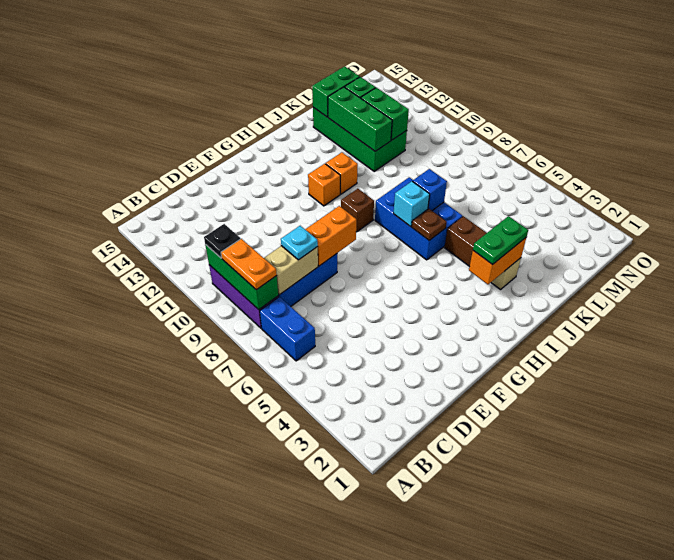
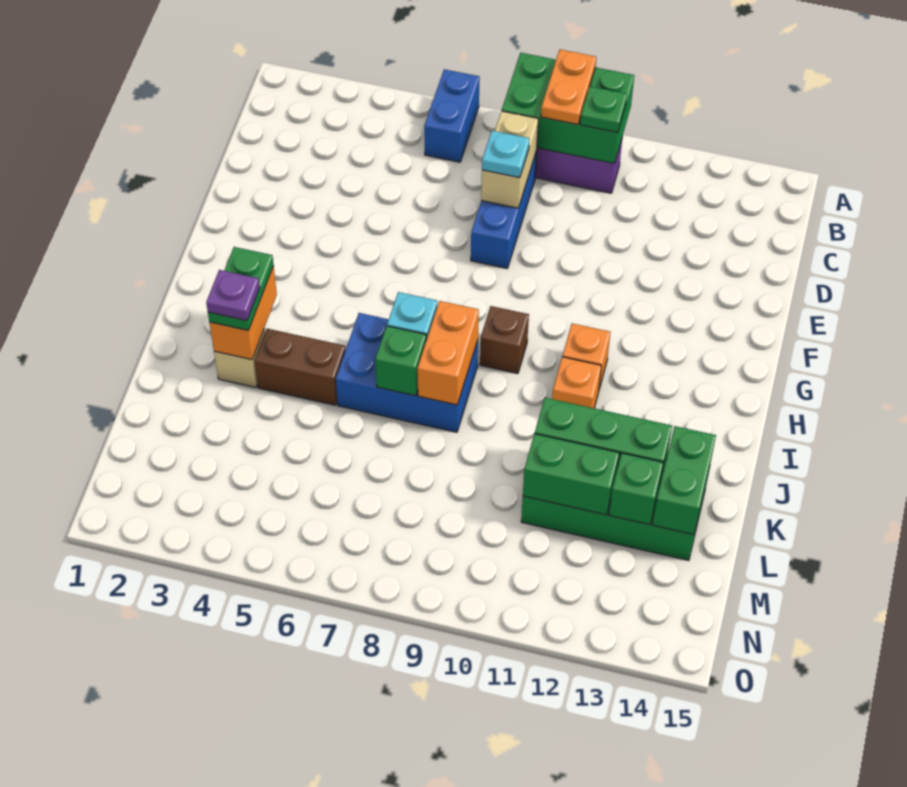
blue brick B6:B7 level 1 -> blue brick A6:B6 level 1
green brick B8:B10 level 2 -> green brick A8:B10 level 2
orange plate B8:B9 level 3 -> orange plate A9:B9 level 3
black plate B10 level 3 -> green plate B10 level 3
orange brick E8:F8 level 2 -> orange brick I8:J8 level 2
brown plate I6 level 2 -> none
none -> purple plate J3 level 4
blue brick J7 level 2 -> green brick J7 level 2

